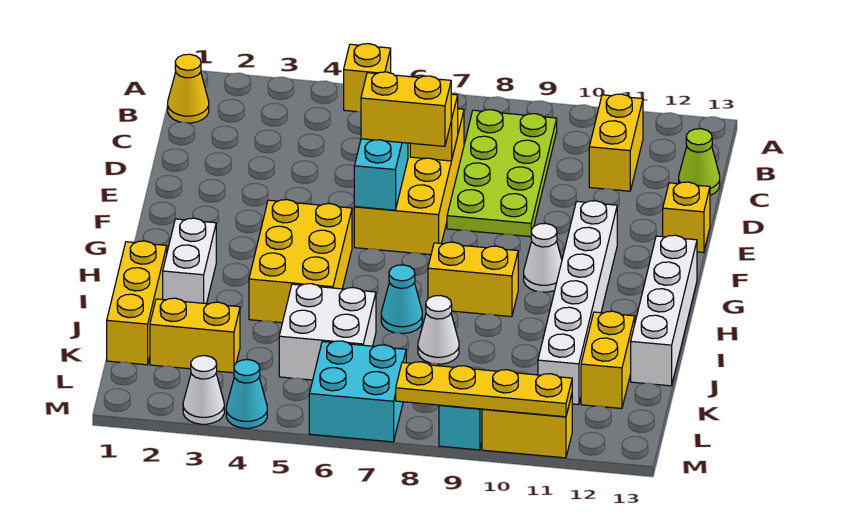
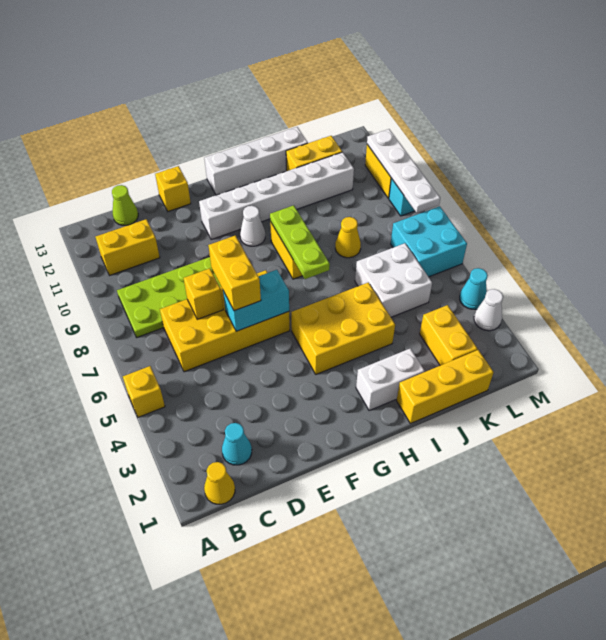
none -> lime plate H7:H9 level 2
cyan cone I7 level 1 -> cyan cone C2 level 1
white cone J8 level 1 -> yellow cone J8 level 1
yellow plate M8:M11 level 2 -> white plate M8:M11 level 2

